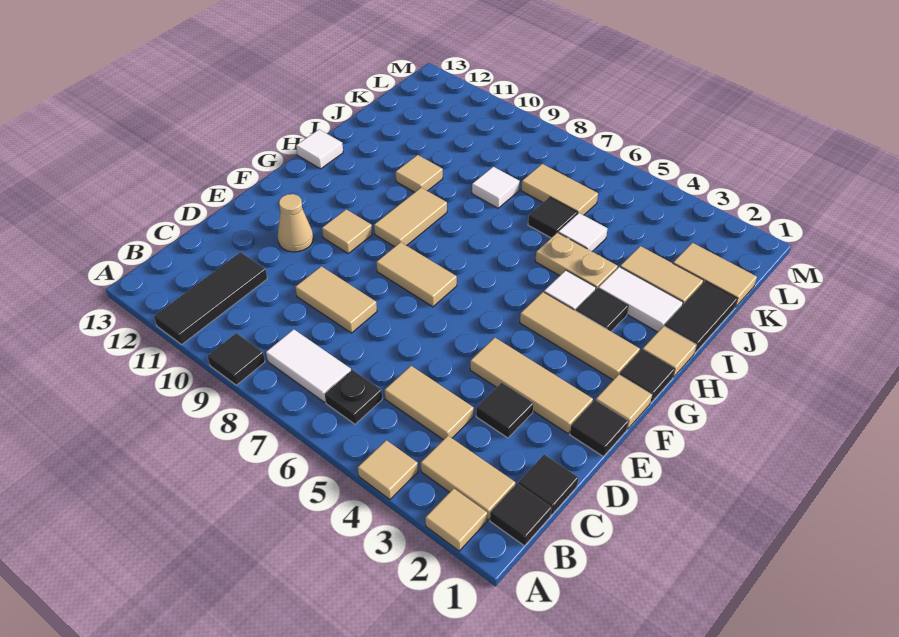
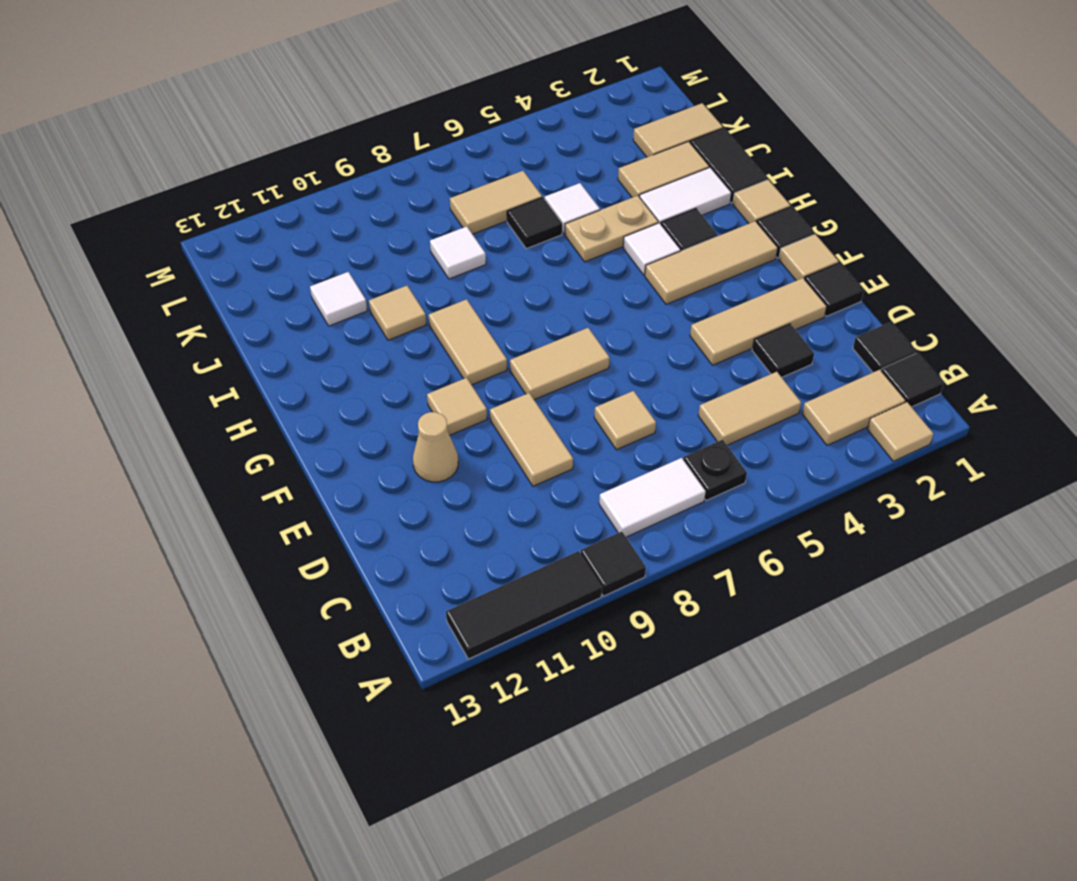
tan tile A4 level 1 -> tan tile D7 level 1
black tile A11:C11 level 1 -> black tile A10:A12 level 1
tan tile D8:D9 level 1 -> tan tile D9:E9 level 1
white tile H13 level 1 -> white tile J11 level 1

